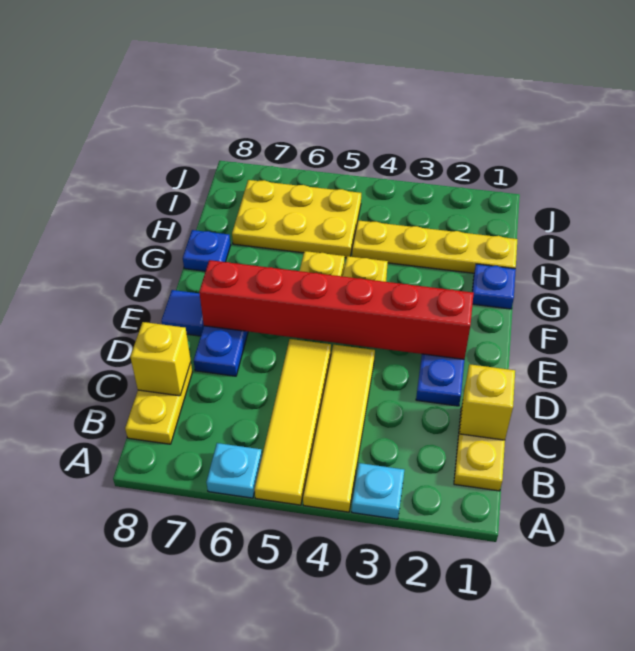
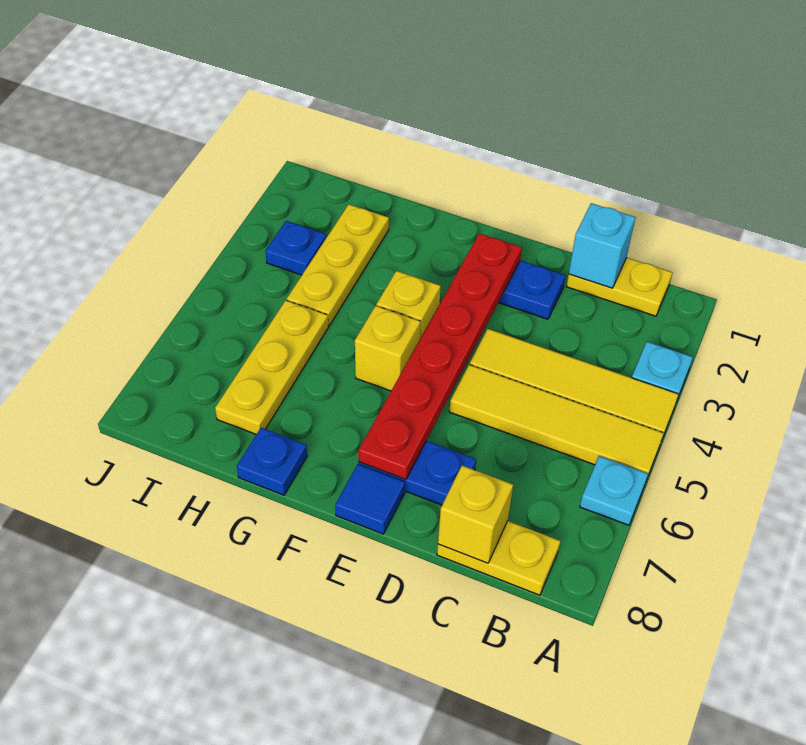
yellow brick C1 level 2 -> cyan brick C1 level 2
red brick E2:E7 level 2 -> red plate E2:E7 level 2
blue plate G1 level 1 -> blue plate I3 level 1
yellow plate H1:H4 level 1 -> yellow plate H2:H4 level 1
yellow plate H5:I7 level 1 -> yellow plate H5:H7 level 1

